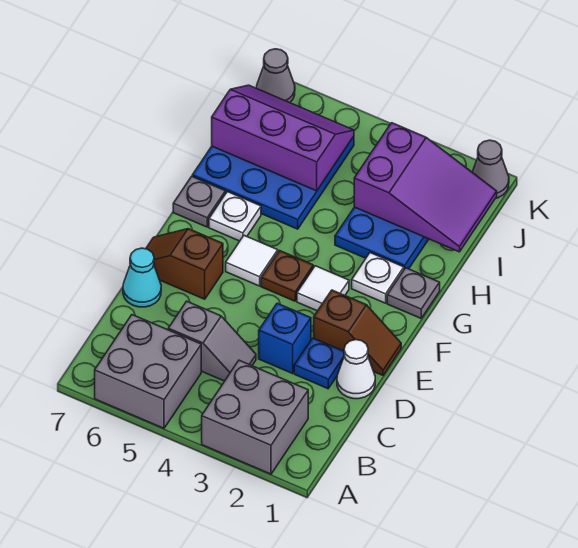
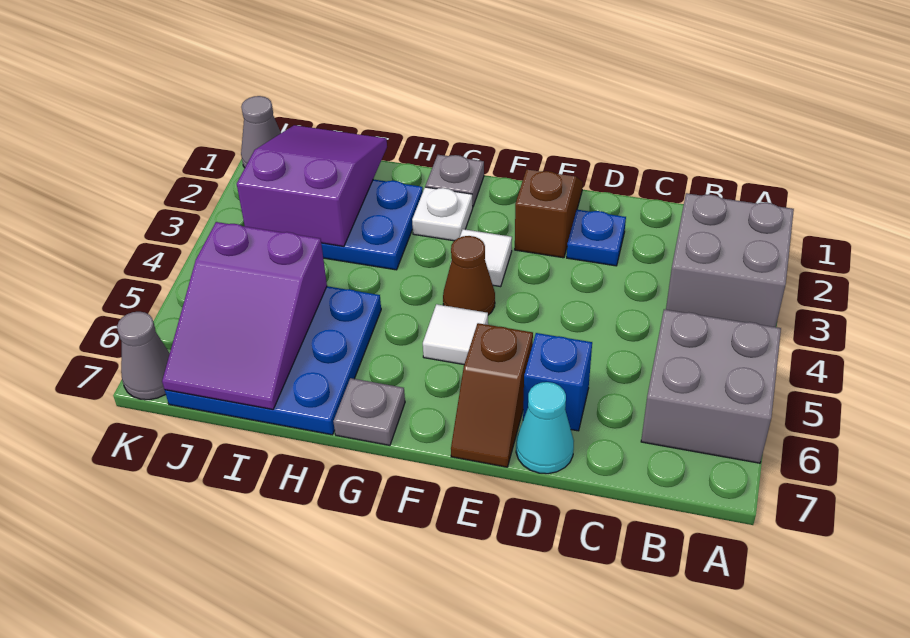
grey slope C4:C5 level 1 top 5 -> none
white cone D1 level 1 -> none
blue brick D3 level 1 -> blue brick D6 level 1
brown plate F4 level 1 -> brown cone F4 level 1
white plate G6 level 1 -> none
purple slope I5:J7 level 2 top I -> purple slope I5:J7 level 2 top 5

